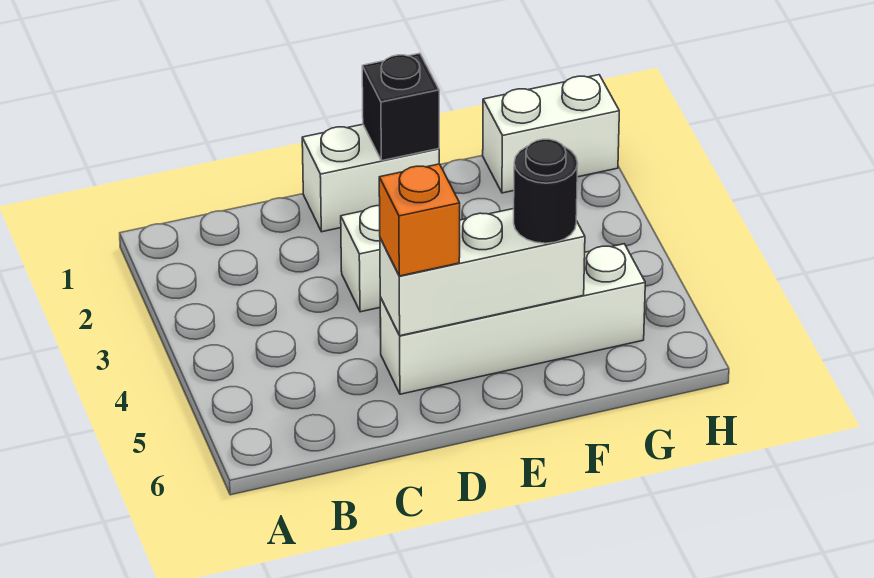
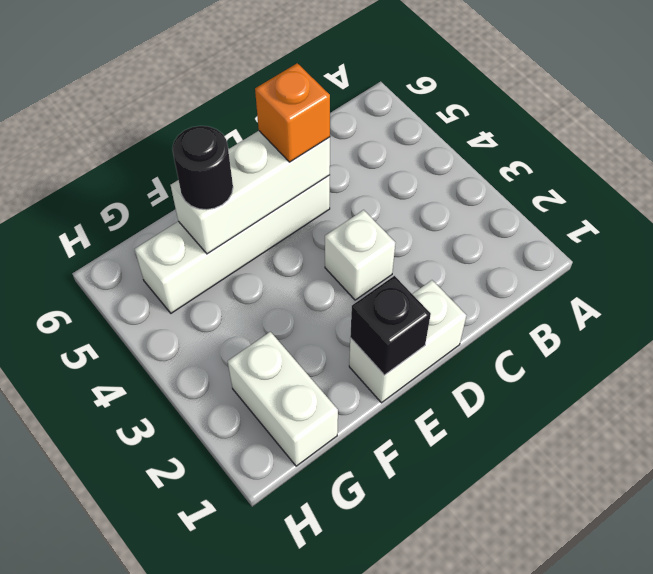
white brick G1:H1 level 1 -> white brick G1:G2 level 1

